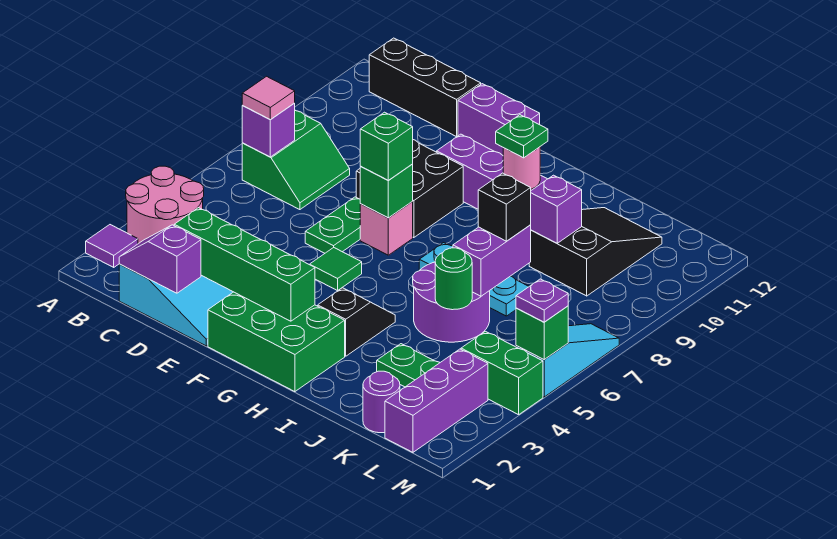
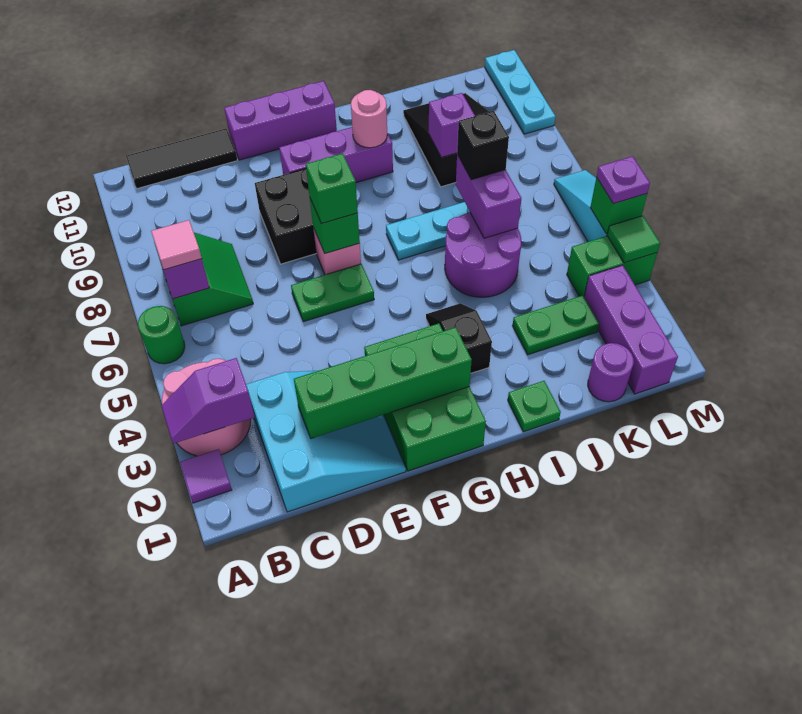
black brick B12:D12 level 1 -> black tile B12:D12 level 1
purple slope C1:D1 level 2 top D -> purple slope A3:B3 level 2 top B
green plate E6:E7 level 1 -> green plate E6:F6 level 1
purple brick E12:F12 level 1 -> purple brick E12:G12 level 1
green brick F1:H2 level 1 -> green brick F1:G3 level 1
green tile F5 level 1 -> green tile M4 level 2
green plate H10 level 3 -> green plate I1 level 1
green round brick J5 level 2 -> green round brick A6 level 1
none -> cyan plate M10:M12 level 1

